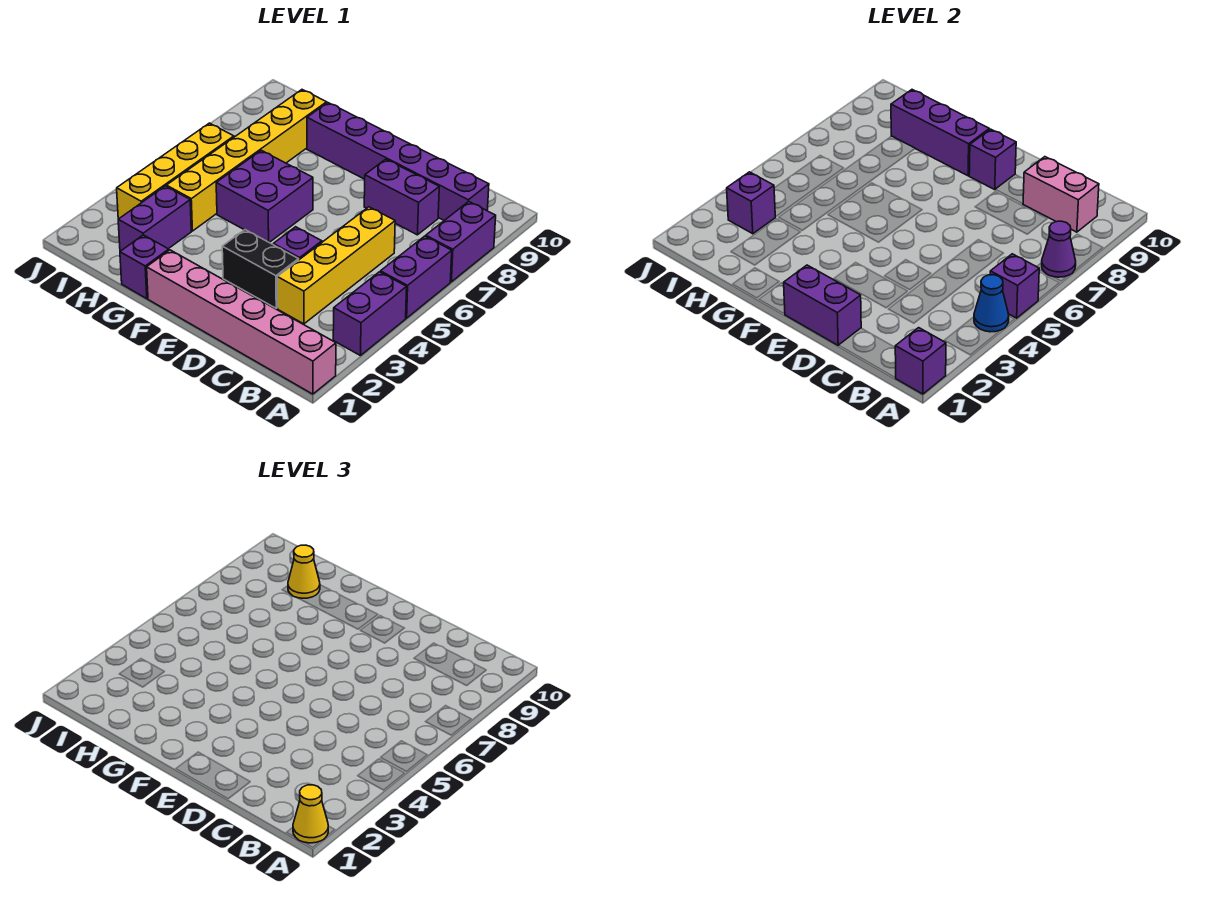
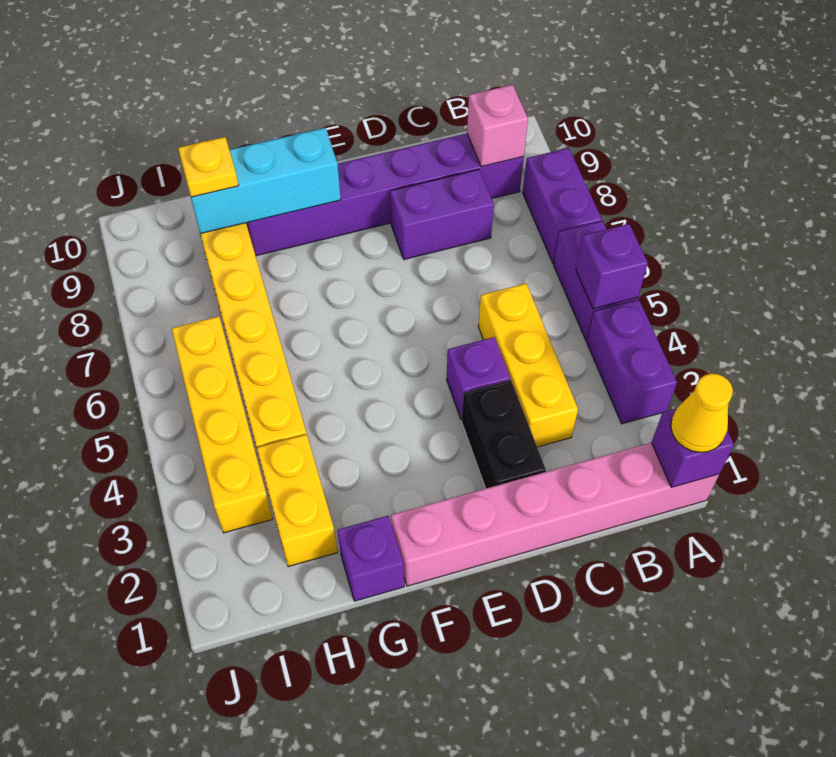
blue cone A4 level 2 -> none
purple cone A7 level 2 -> none
pink brick B9:C9 level 2 -> pink brick B9 level 2
yellow brick C3:C6 level 1 -> yellow brick C3:C5 level 1
purple brick D1:E1 level 2 -> none
black brick D3:E3 level 1 -> black brick D2:D3 level 1
purple brick E9 level 2 -> none
purple brick F5:G6 level 1 -> none
purple brick F9:H9 level 2 -> cyan brick F9:H9 level 2
purple brick H2:H3 level 1 -> yellow brick H2:H3 level 1
yellow cone H9 level 3 -> yellow plate H9 level 3
purple brick I3 level 2 -> none

